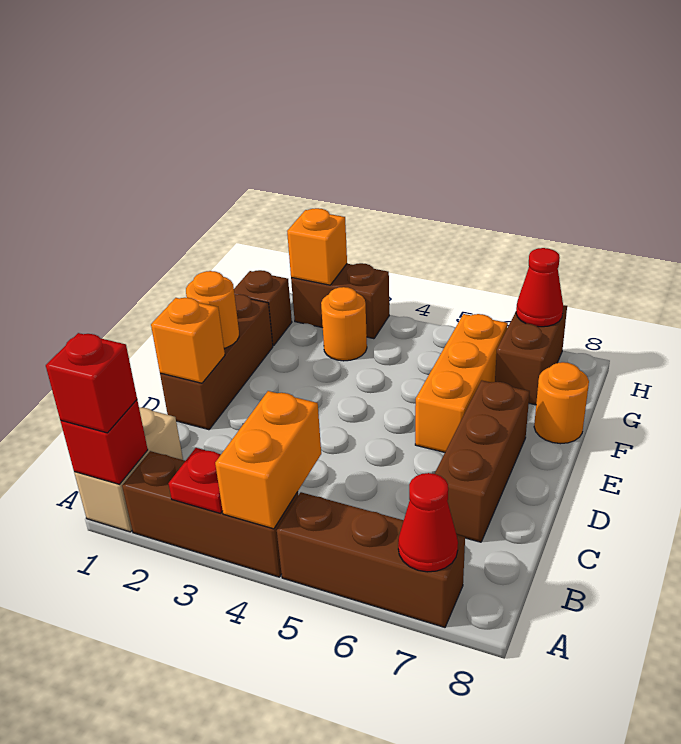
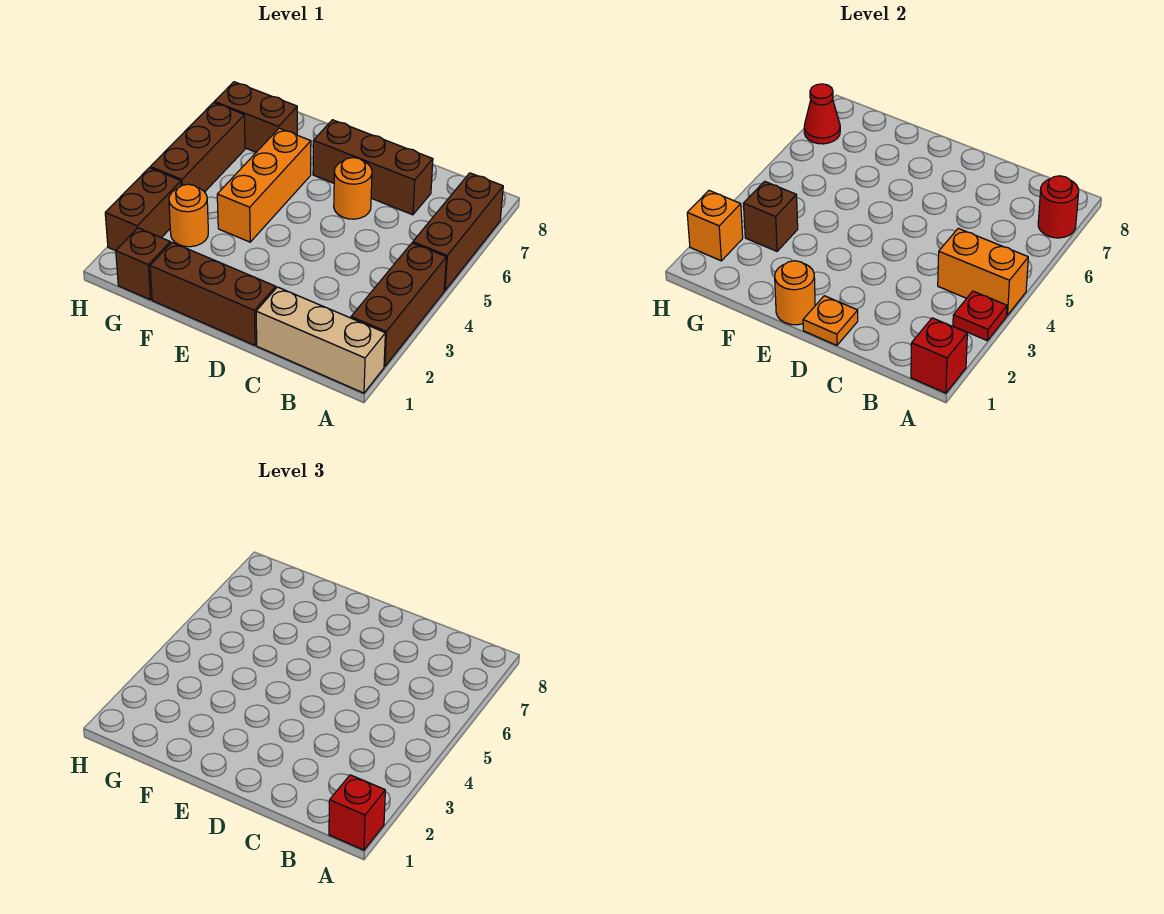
tan brick A1:B1 level 1 -> tan brick A1:C1 level 1
red cone A7 level 2 -> red round brick A7 level 2
orange brick D1 level 2 -> orange plate D1 level 2
orange brick E6:G6 level 1 -> orange brick F4:F6 level 1
orange round brick F8 level 1 -> orange round brick D6 level 1
none -> brown brick G3 level 2
none -> brown brick H4:H6 level 1

